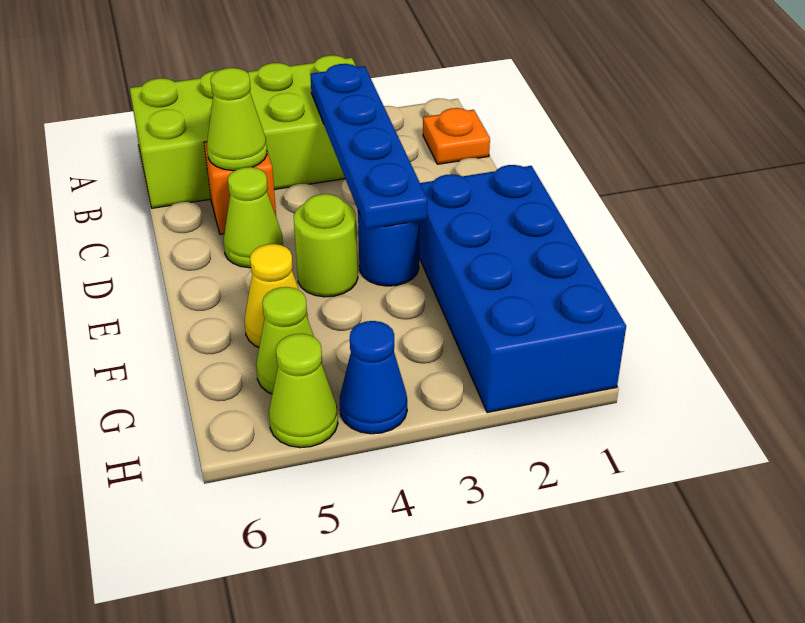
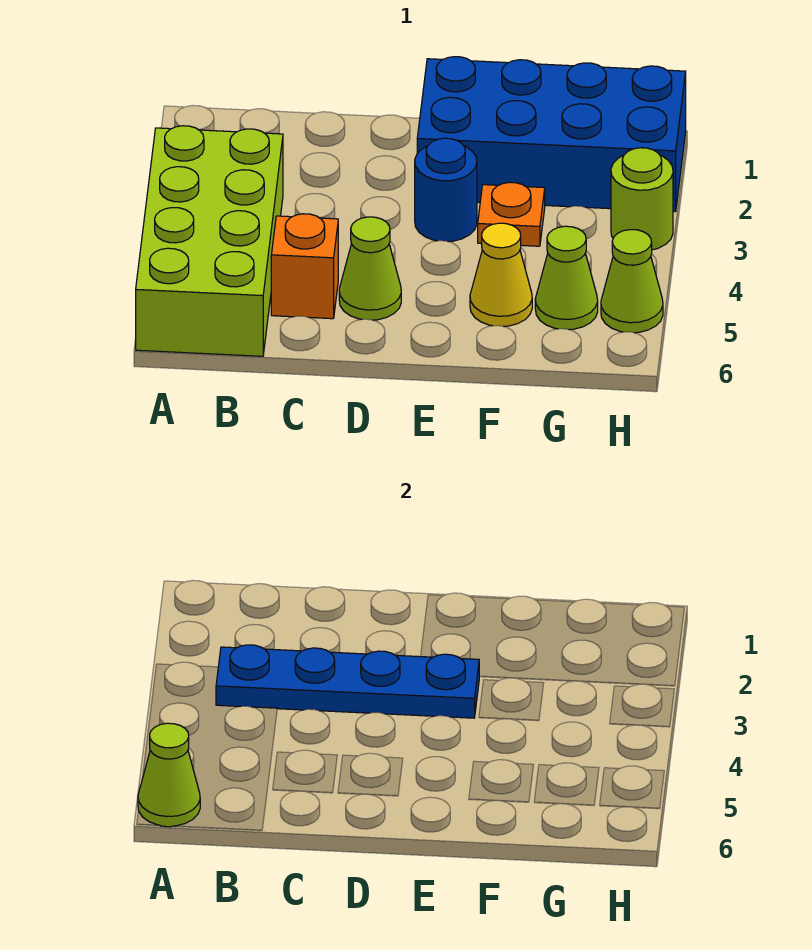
orange plate B1 level 1 -> orange plate F3 level 1
lime cone C5 level 2 -> lime cone A6 level 2
lime round brick E4 level 1 -> lime round brick H3 level 1
blue cone H4 level 1 -> none

